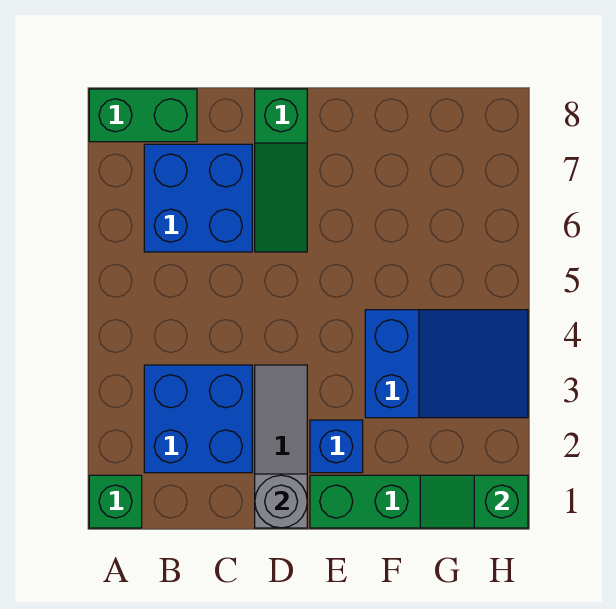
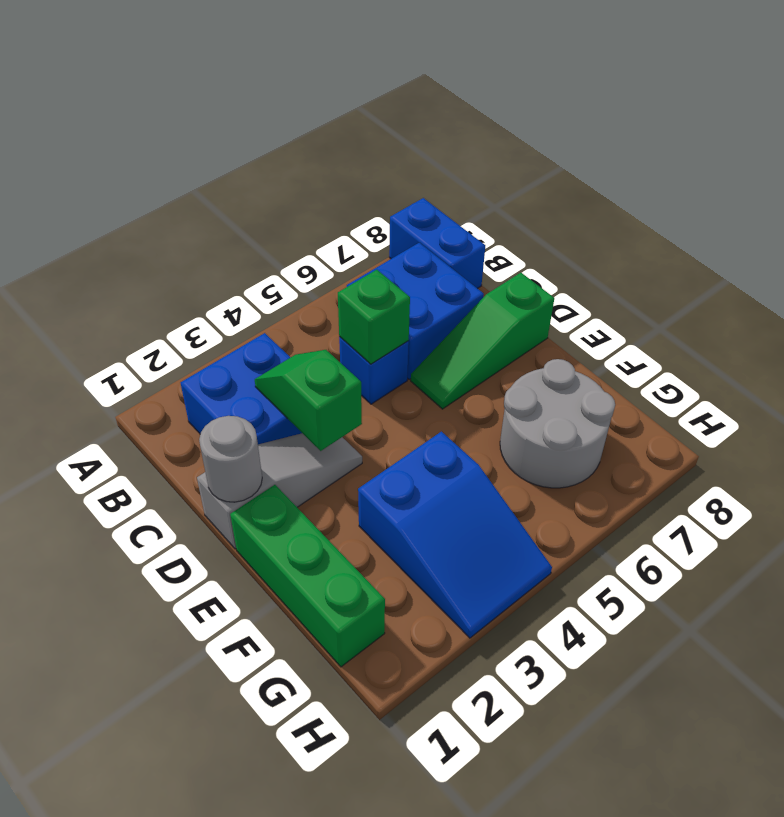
green brick A1 level 1 -> green brick C5 level 2
green brick A8:B8 level 1 -> blue brick A8:B8 level 1
blue brick E2 level 1 -> blue brick C5 level 1
none -> grey round brick F6:G7 level 1
green slope G1:H1 level 2 top H -> green slope C3:D3 level 2 top D

